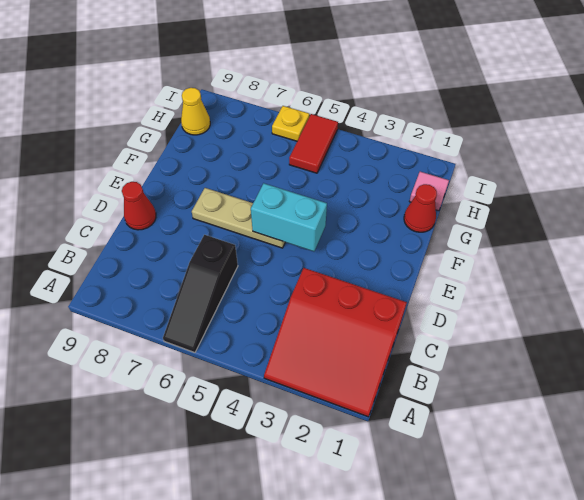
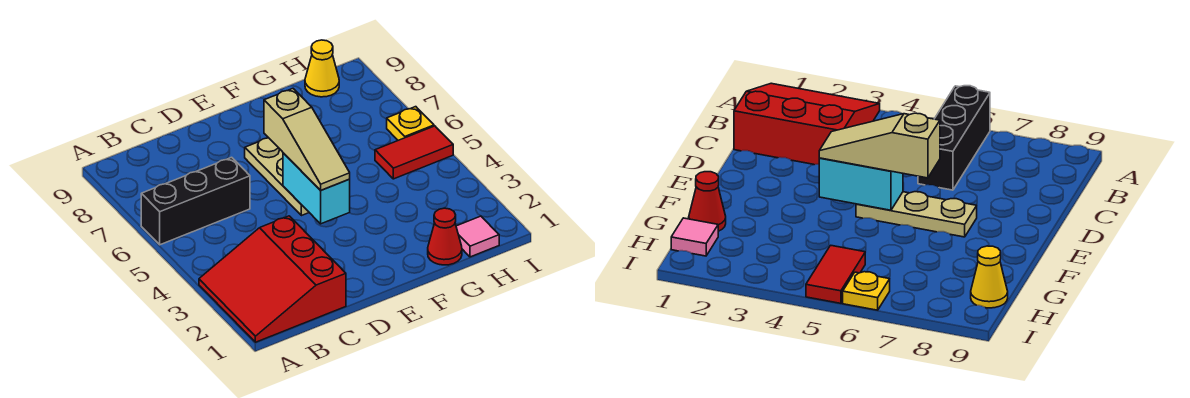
black slope A6:C6 level 1 top C -> black brick A6:C6 level 1
red cone D9 level 1 -> none
none -> tan slope E4:E6 level 3 top 6

